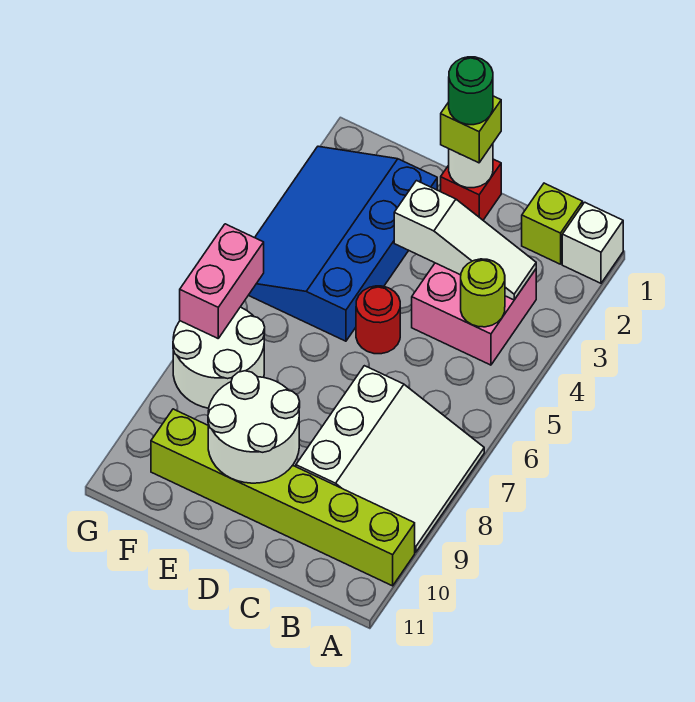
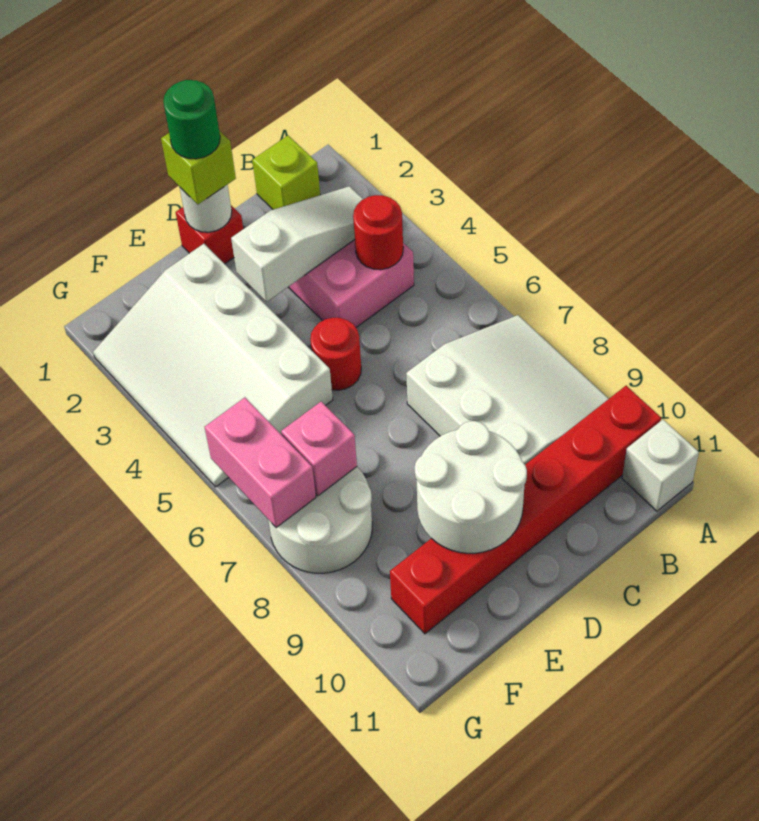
white brick A1 level 1 -> white brick A11 level 1
lime brick A10:F10 level 1 -> red brick A10:F10 level 1
lime round brick B4 level 2 -> red round brick B4 level 2
blue slope E2:G5 level 1 top E -> white slope E2:G5 level 1 top E
none -> pink brick F7 level 2

